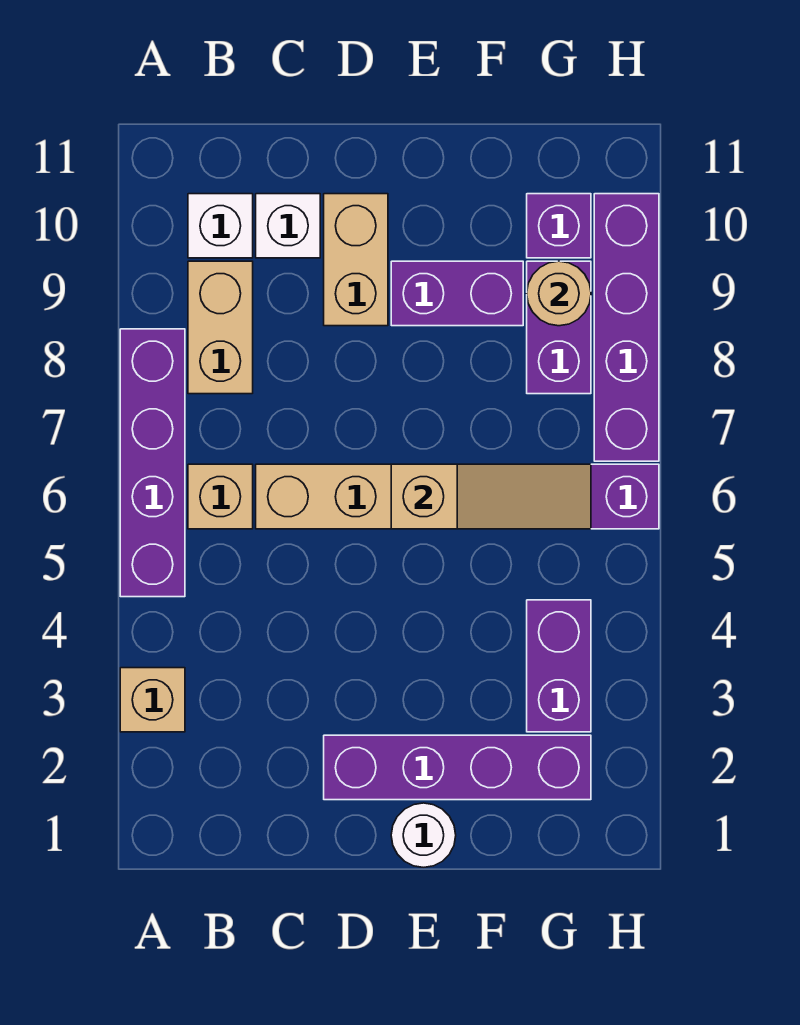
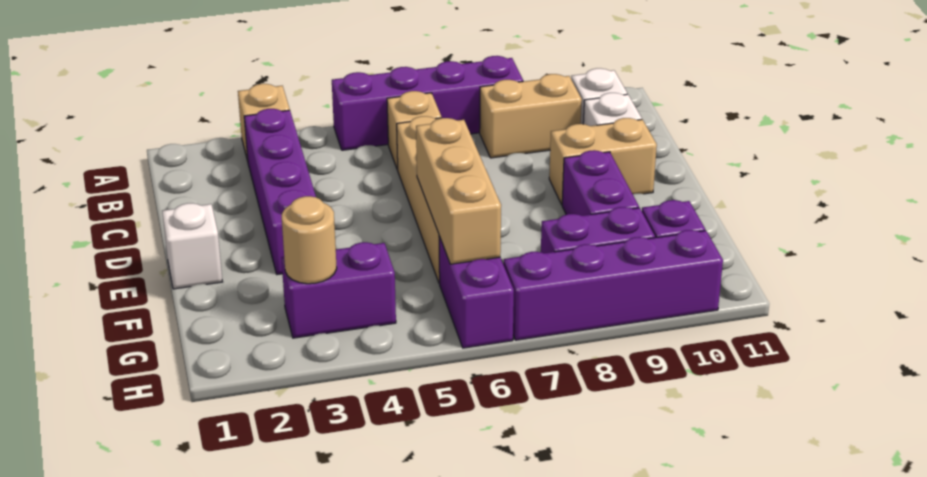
purple brick D2:G2 level 1 -> purple brick B3:E3 level 1
white round brick E1 level 1 -> white brick E1 level 1
tan slope E6:G6 level 2 top E -> tan brick E6:G6 level 2
tan round brick G9 level 2 -> tan round brick G3 level 2

